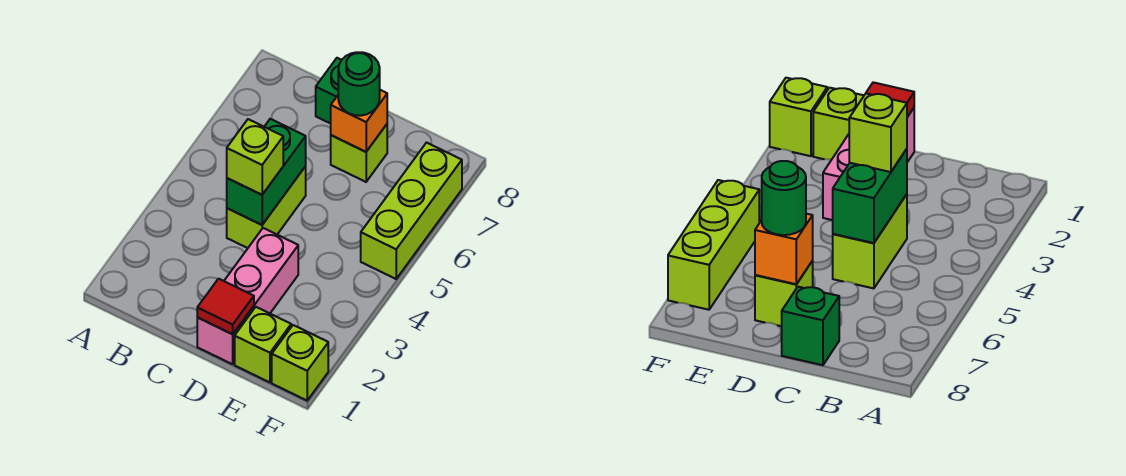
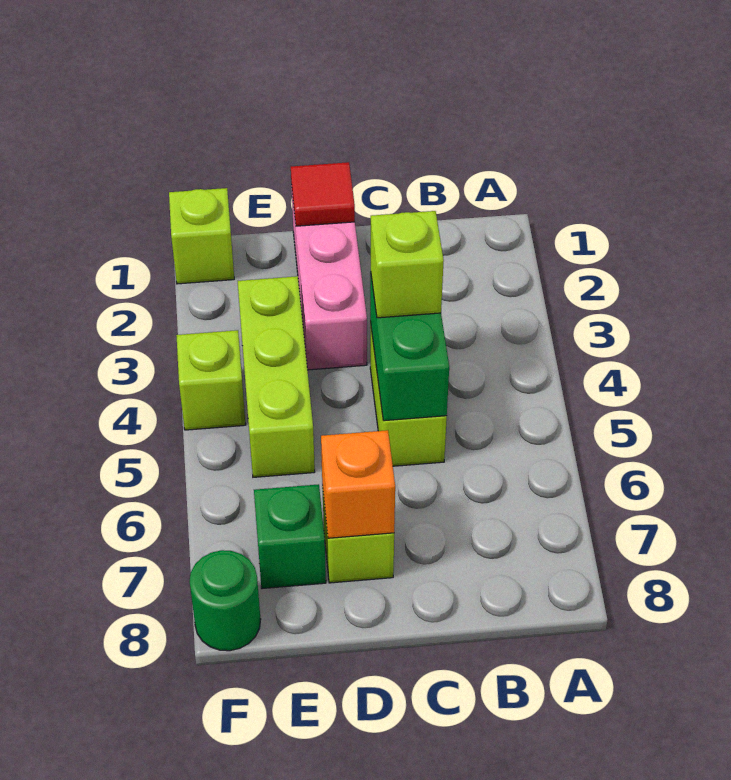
green brick C8 level 1 -> green brick E7 level 1
green round brick D7 level 3 -> green round brick F8 level 1
lime brick E1 level 1 -> lime brick F4 level 1
lime brick F5:F7 level 1 -> lime brick E3:E5 level 1

